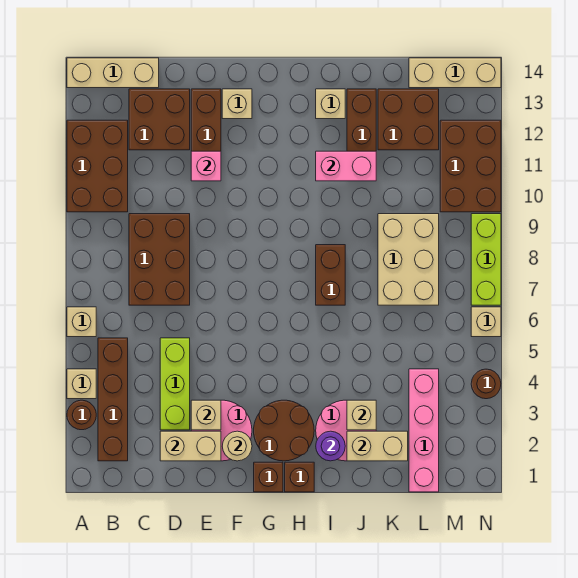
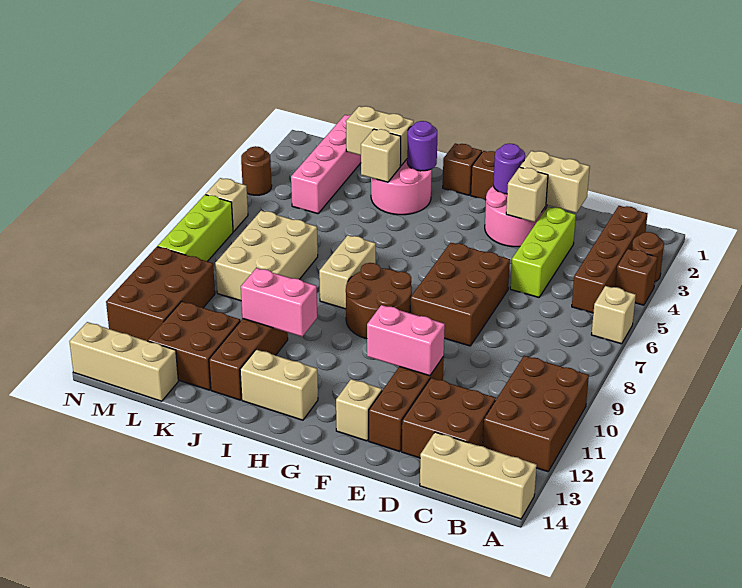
tan brick A4 level 1 -> brown brick A4 level 1
brown brick C7:D9 level 1 -> brown brick E6:F8 level 1
pink brick E11 level 2 -> pink brick E11:F11 level 2
tan round brick F2 level 2 -> purple round brick F2 level 2
brown round brick G2:H3 level 1 -> brown round brick G8:H9 level 1
brown brick I7:I8 level 1 -> tan brick I7:I8 level 1
tan brick I13 level 1 -> tan brick H13:I13 level 1

